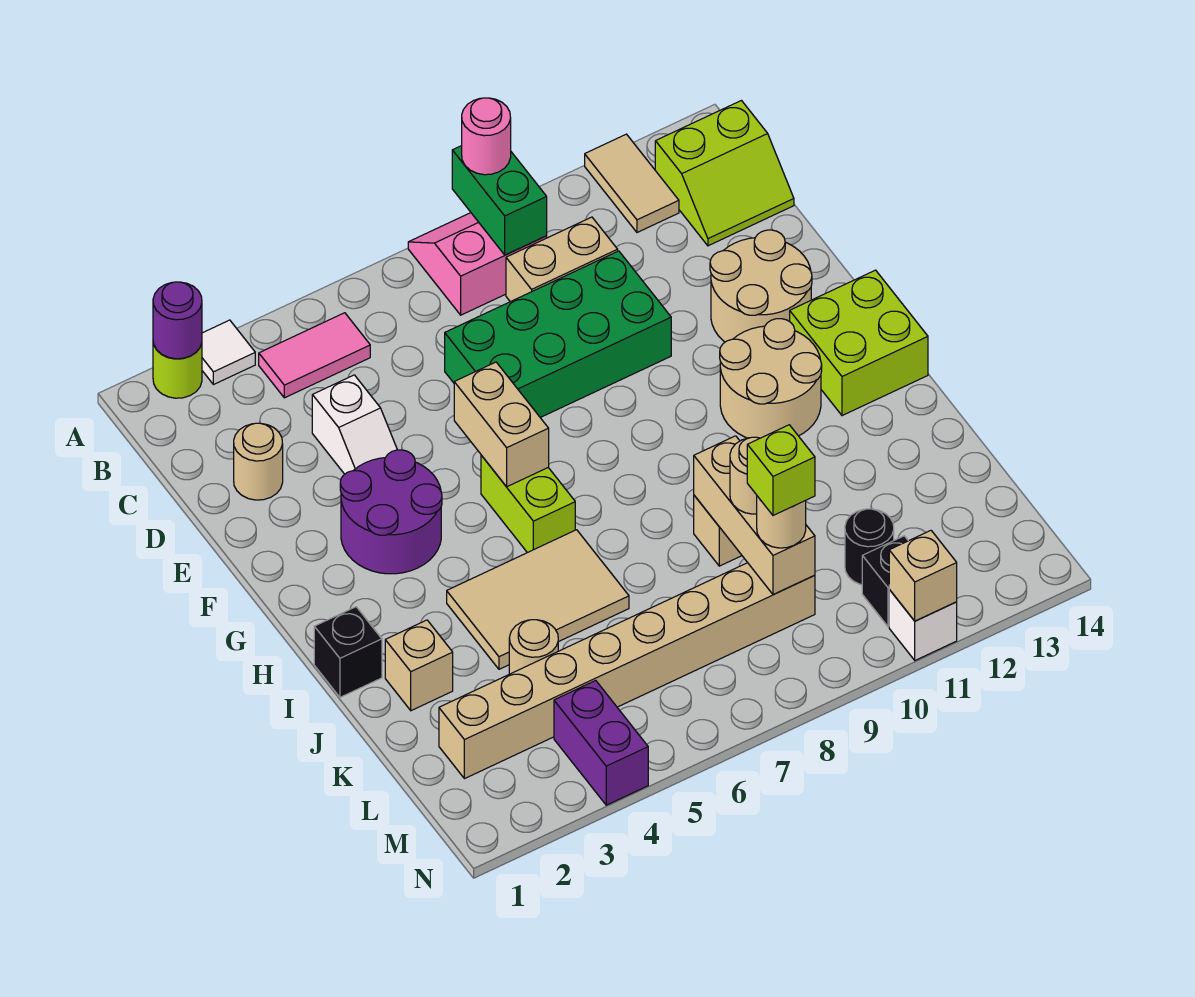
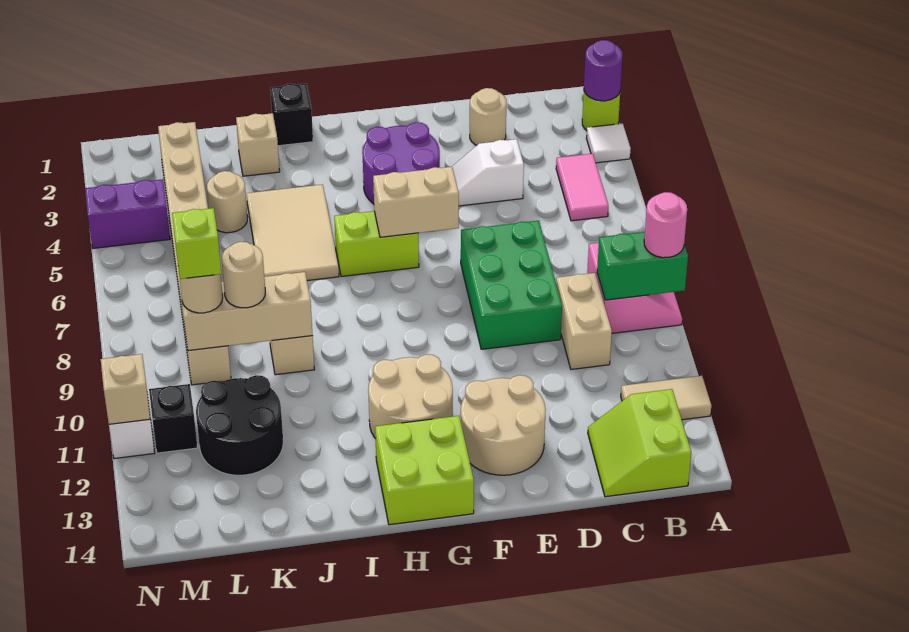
green brick D7:E10 level 1 -> green brick D7:E9 level 1
black round brick L11 level 1 -> black round brick K11:L12 level 1

